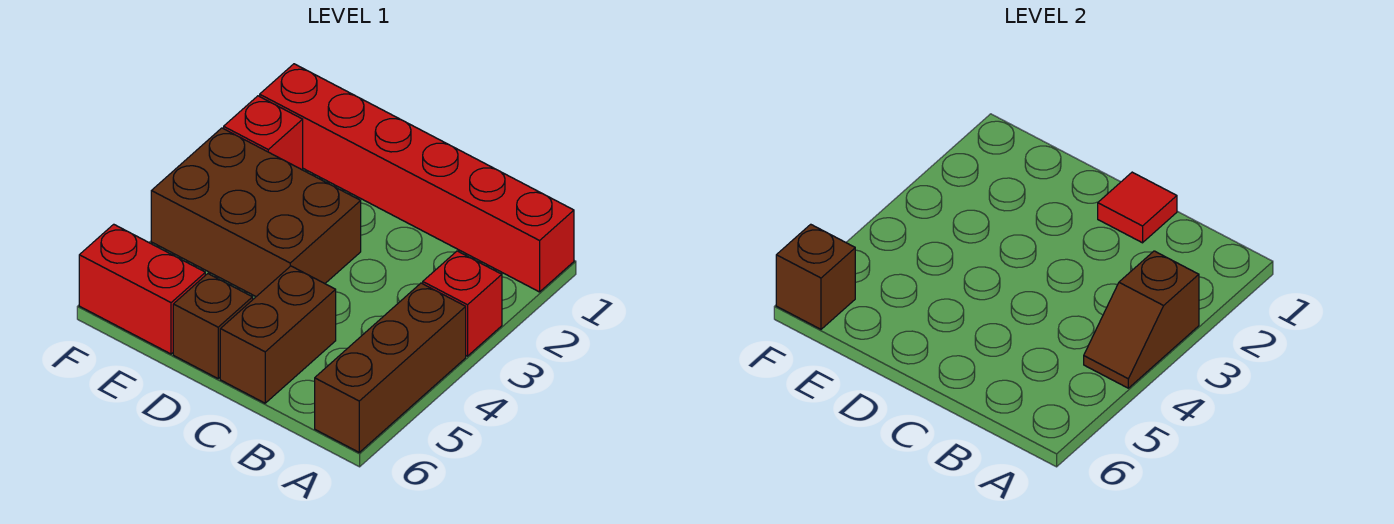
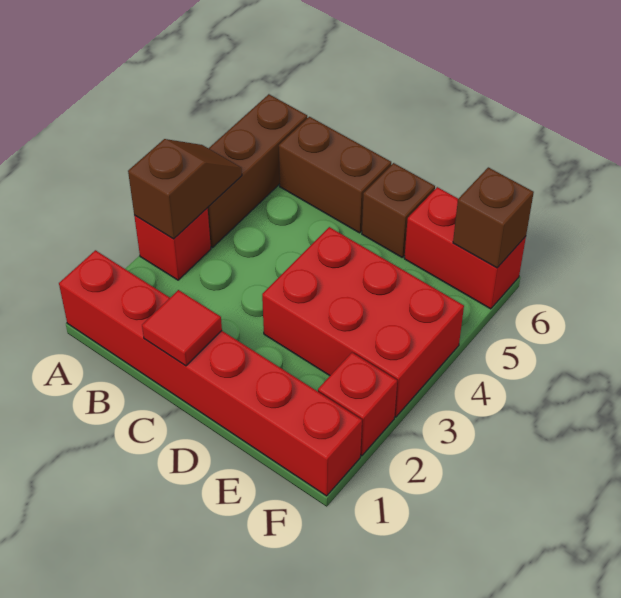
brown brick C5:C6 level 1 -> brown brick B6:C6 level 1
brown brick D3:F4 level 1 -> red brick D3:F4 level 1

